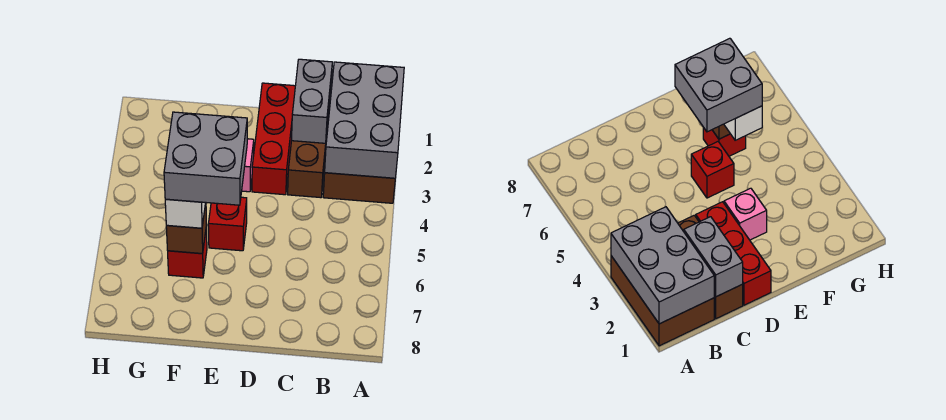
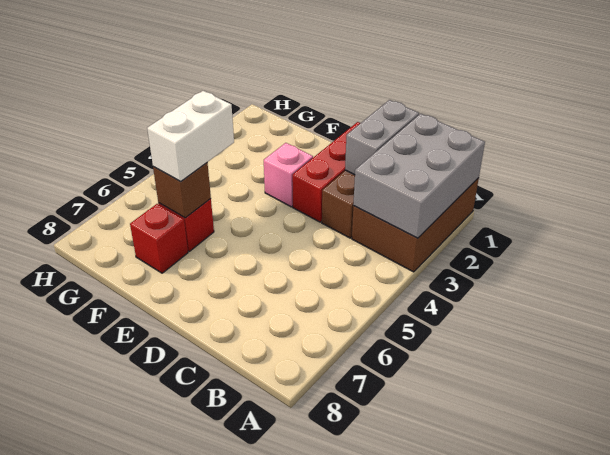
red brick E5 level 1 -> red brick F7 level 1
grey brick E5:F6 level 4 -> none

